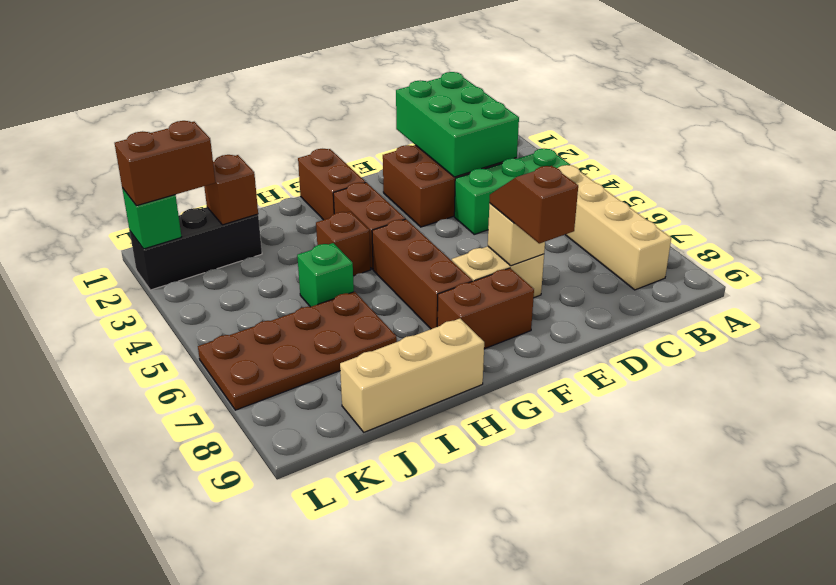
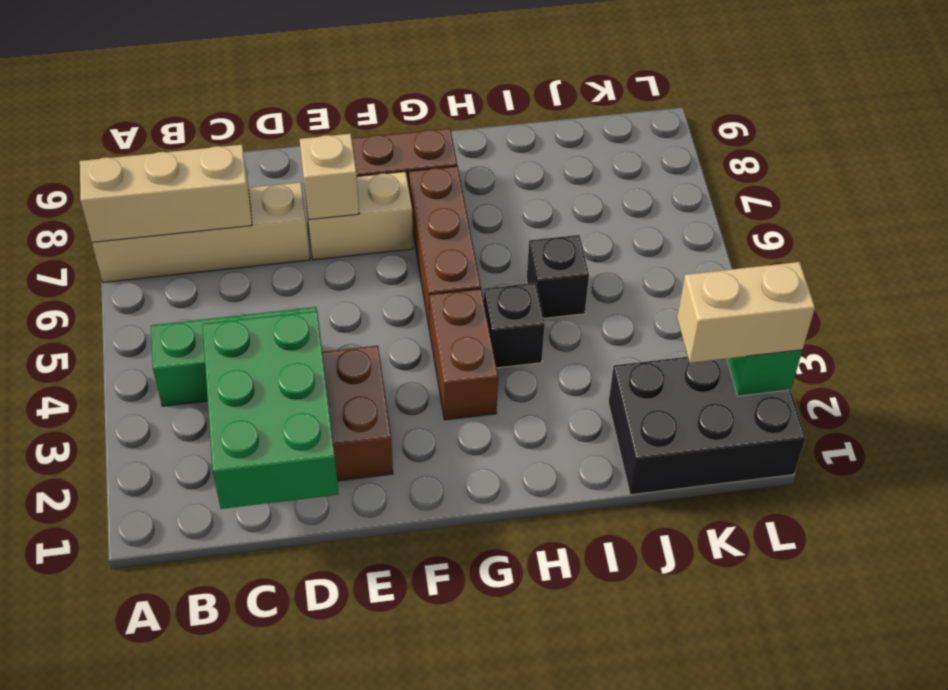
tan brick B5:B8 level 1 -> tan brick A7:D7 level 1
brown slope E7:E8 level 3 top 8 -> none
brown brick G1:G2 level 1 -> none
brown brick H4 level 1 -> black brick H4 level 1
tan brick H9:J9 level 1 -> tan brick A7:C7 level 2
green brick I5 level 1 -> black brick I5 level 1
brown plate I6:L7 level 1 -> none
black brick J2:L2 level 1 -> black brick J1:L2 level 1
brown brick J2 level 2 -> none
brown brick K2:L2 level 3 -> tan brick K2:L2 level 3

